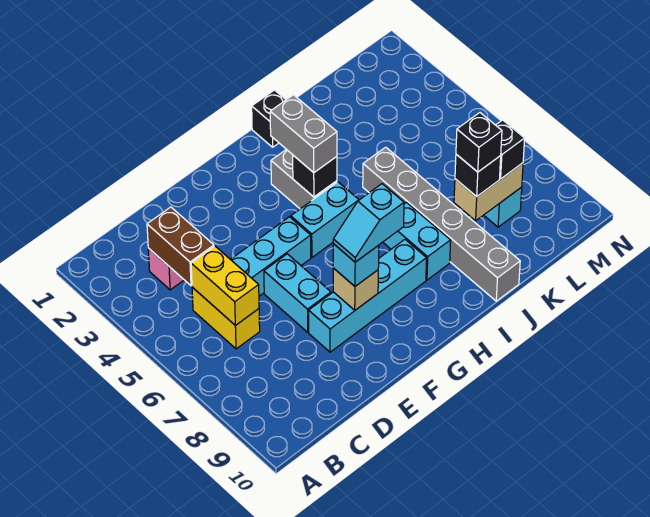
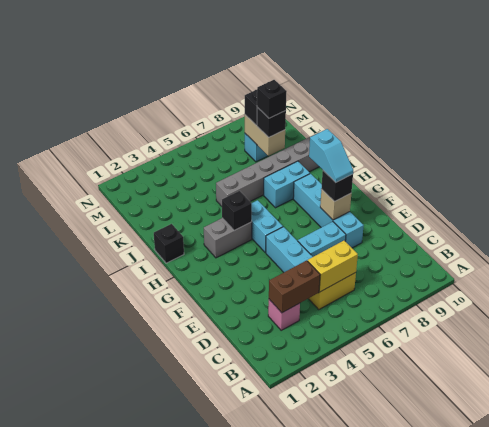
cyan brick F8 level 3 -> black brick F8 level 3
grey brick H3:H4 level 3 -> none

